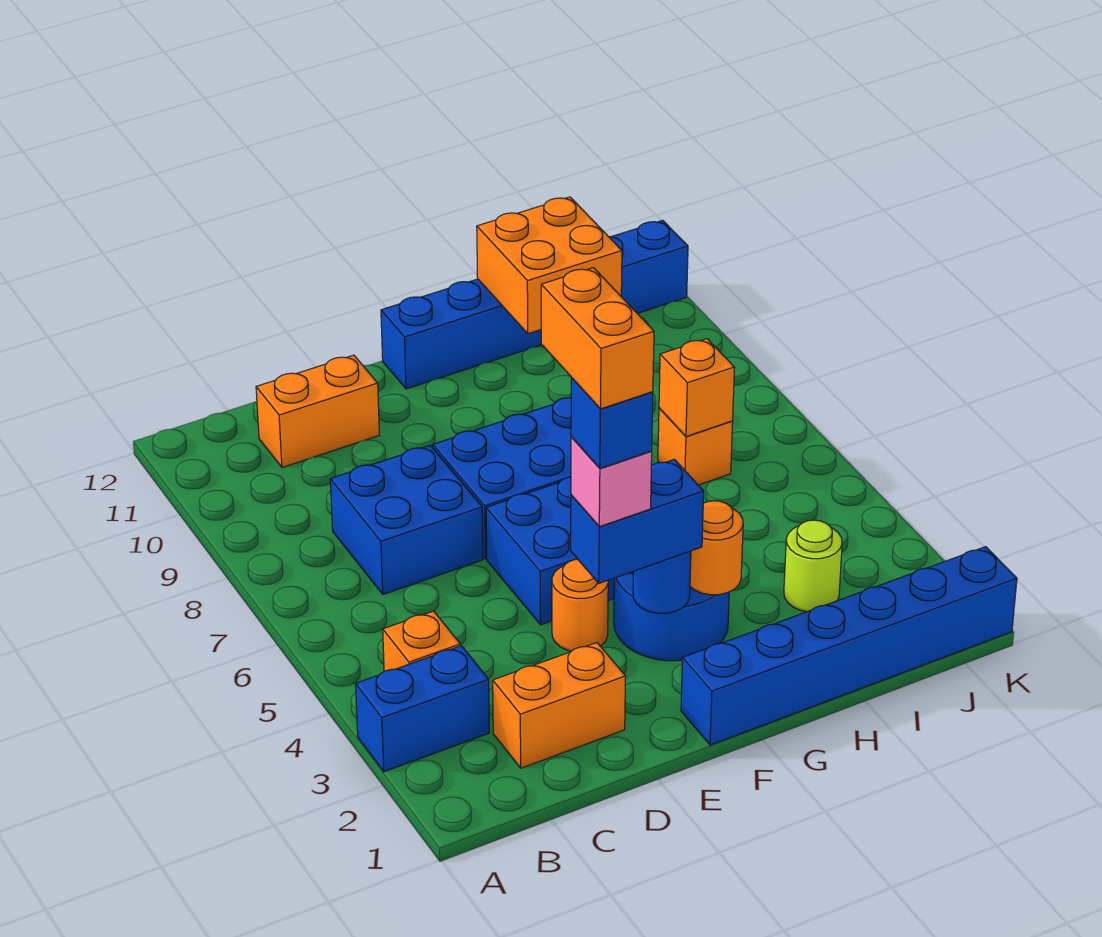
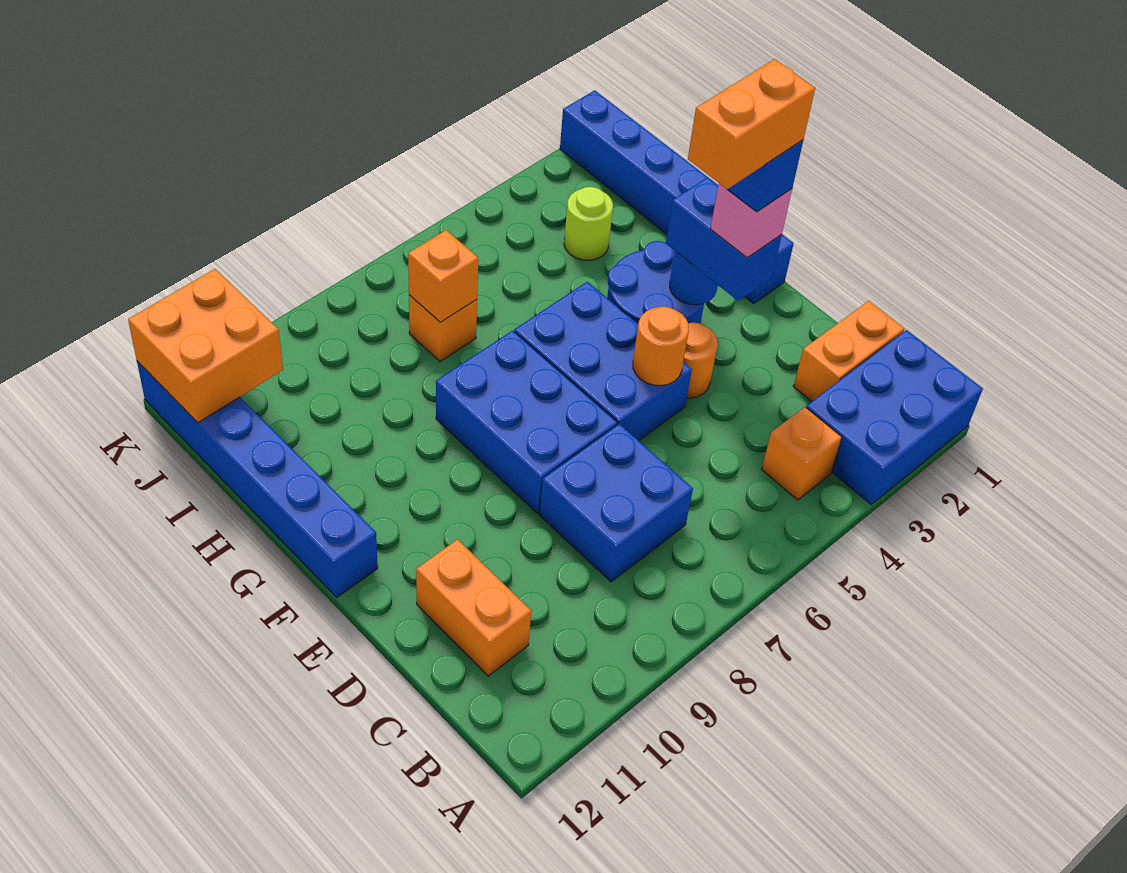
blue brick A3:B3 level 1 -> blue brick A1:B3 level 1
orange brick C2:D2 level 1 -> orange brick C1:C2 level 1
orange round brick G3 level 2 -> orange round brick E5 level 2
orange brick H11:I12 level 2 -> orange brick J11:K12 level 2

